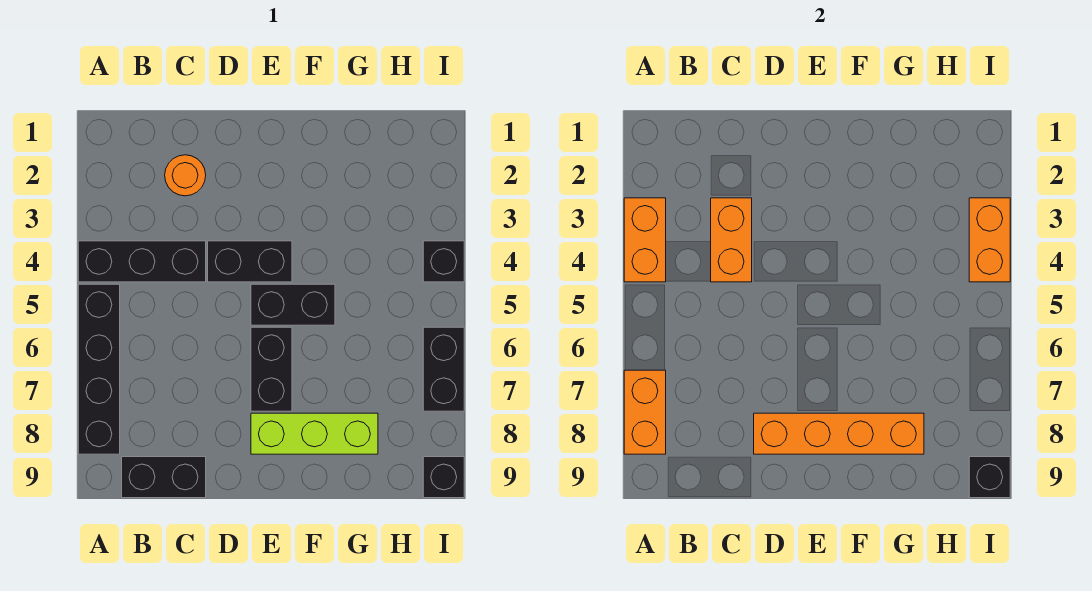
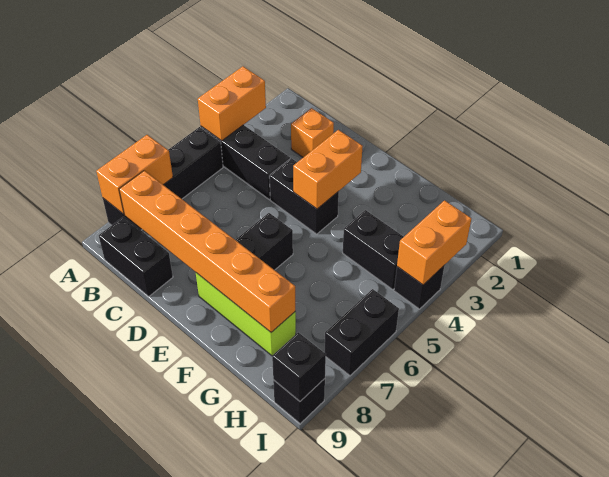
orange round brick C2 level 1 -> orange brick C2 level 1
orange brick C3:C4 level 2 -> orange brick E3:E4 level 2
orange brick D8:G8 level 2 -> orange brick B8:G8 level 2
black brick E5:F5 level 1 -> black brick G4:H4 level 1

